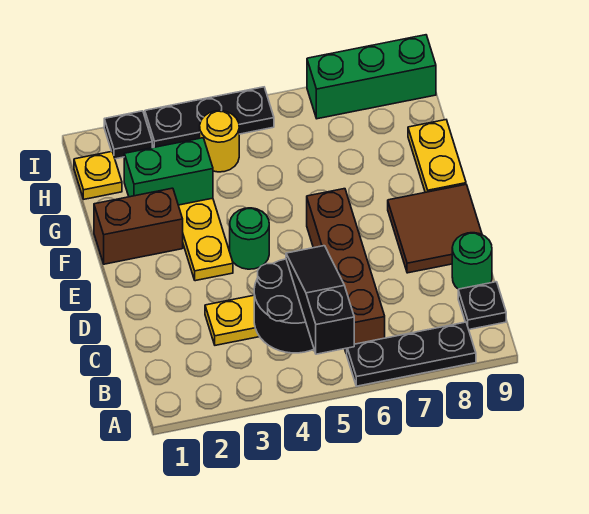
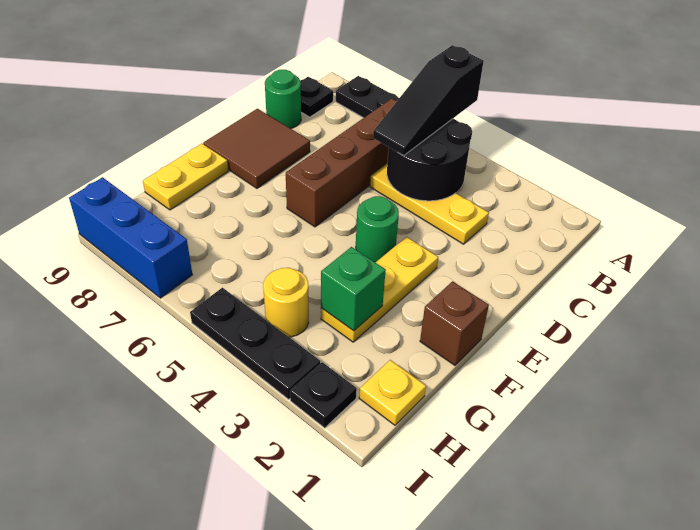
brown brick F1:F2 level 1 -> brown brick F1 level 1
green brick G2:G3 level 2 -> green brick G3 level 2
green brick I7:I9 level 1 -> blue brick I7:I9 level 1

